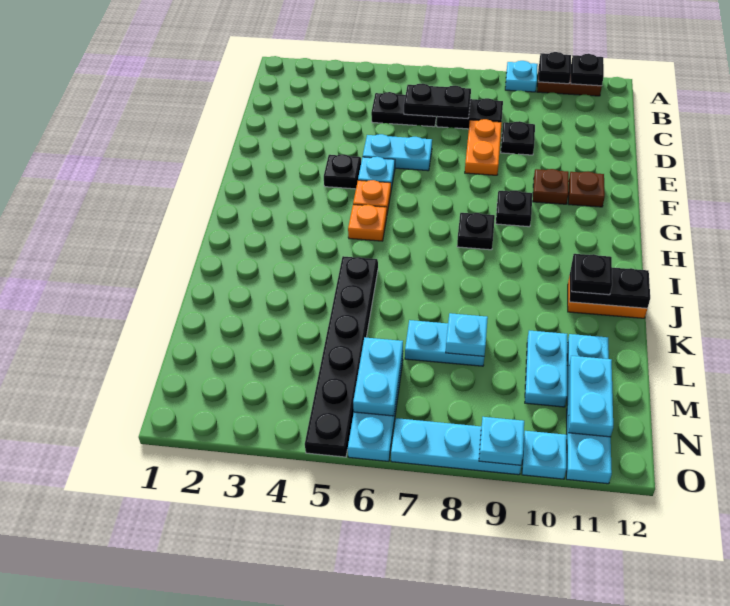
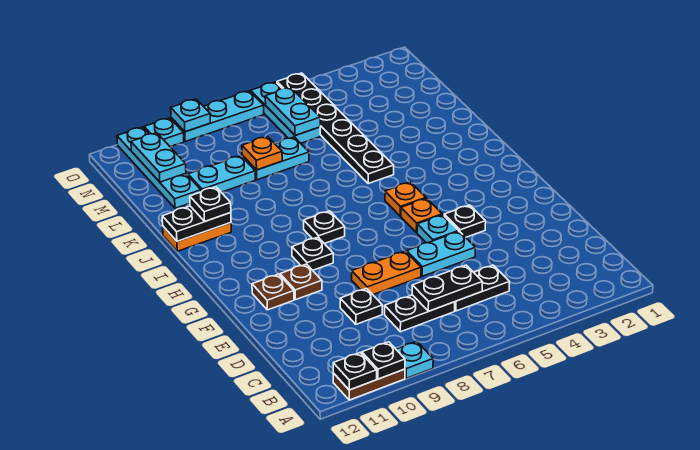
orange plate D8:E8 level 1 -> orange plate E7:E8 level 1
cyan plate L8 level 2 -> orange plate L8 level 2
cyan plate L10:M10 level 1 -> cyan plate L9:L10 level 1

